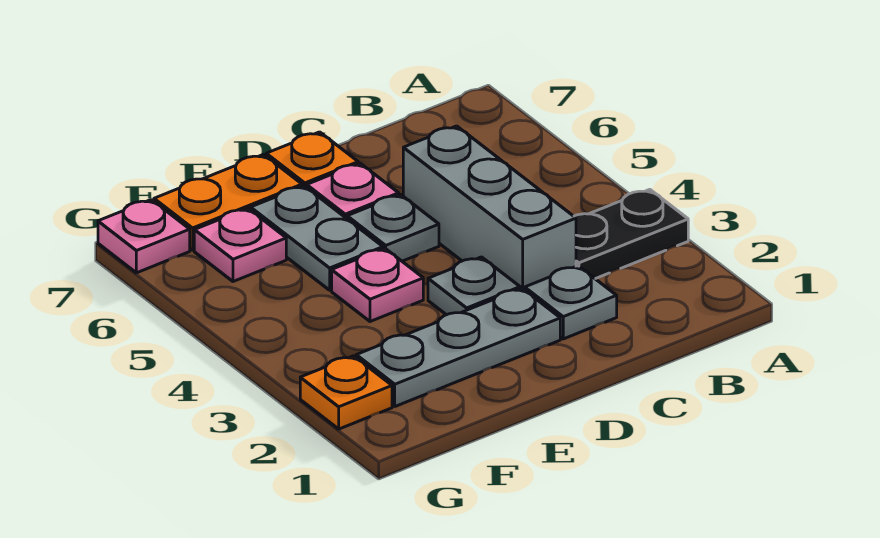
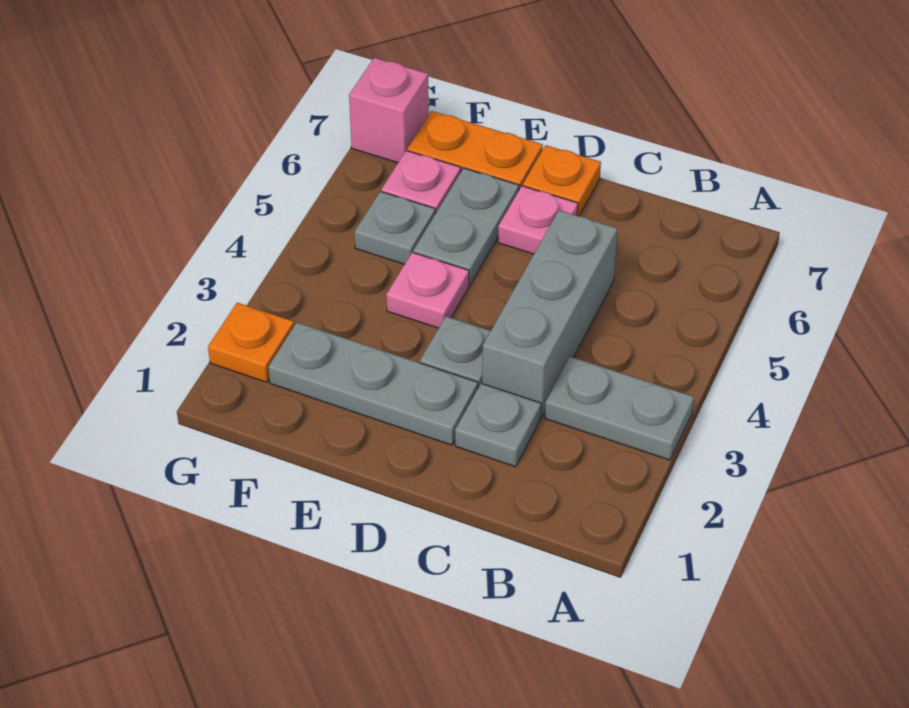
black plate A3:B3 level 1 -> grey plate A3:B3 level 1
grey plate D5 level 1 -> grey plate F5 level 1
pink plate G7 level 1 -> pink brick G7 level 1

